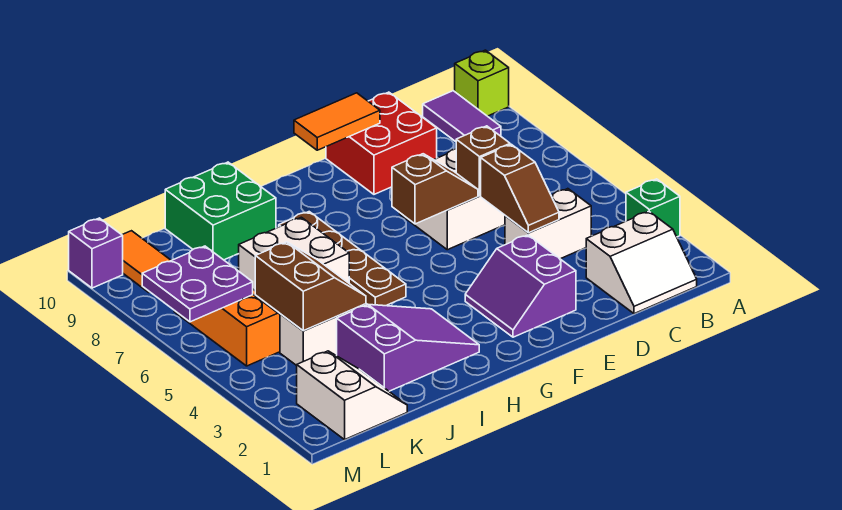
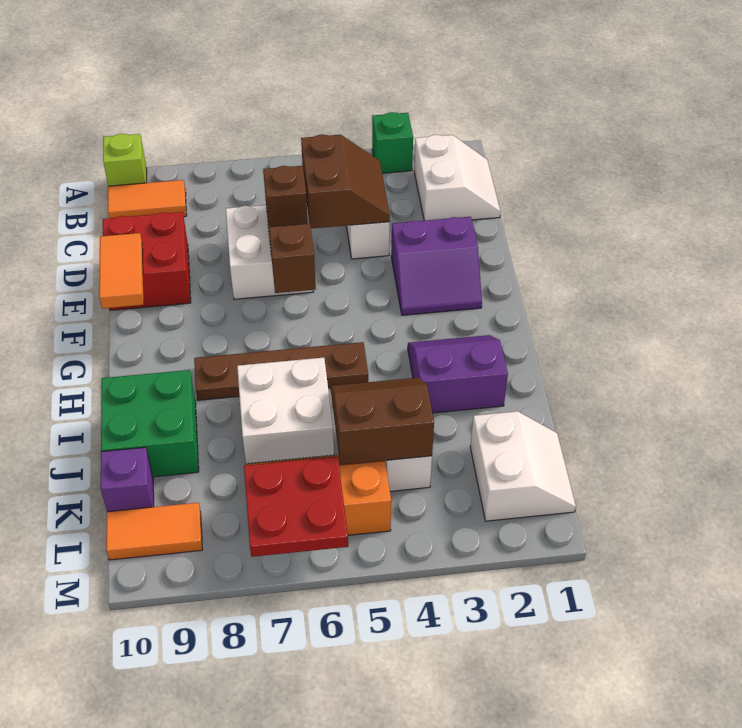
purple tile B9:B10 level 1 -> orange tile B9:B10 level 1
brown slope D4:D5 level 2 top 5 -> brown slope C4:D5 level 2 top 5
purple slope H2:J3 level 1 top J -> purple slope H2:I3 level 1 top I
white slope K1:L2 level 1 top L -> white slope K1:L2 level 1 top 2
purple plate L6:M7 level 2 -> red plate L6:M7 level 2
purple brick M10 level 1 -> purple brick K10 level 1

